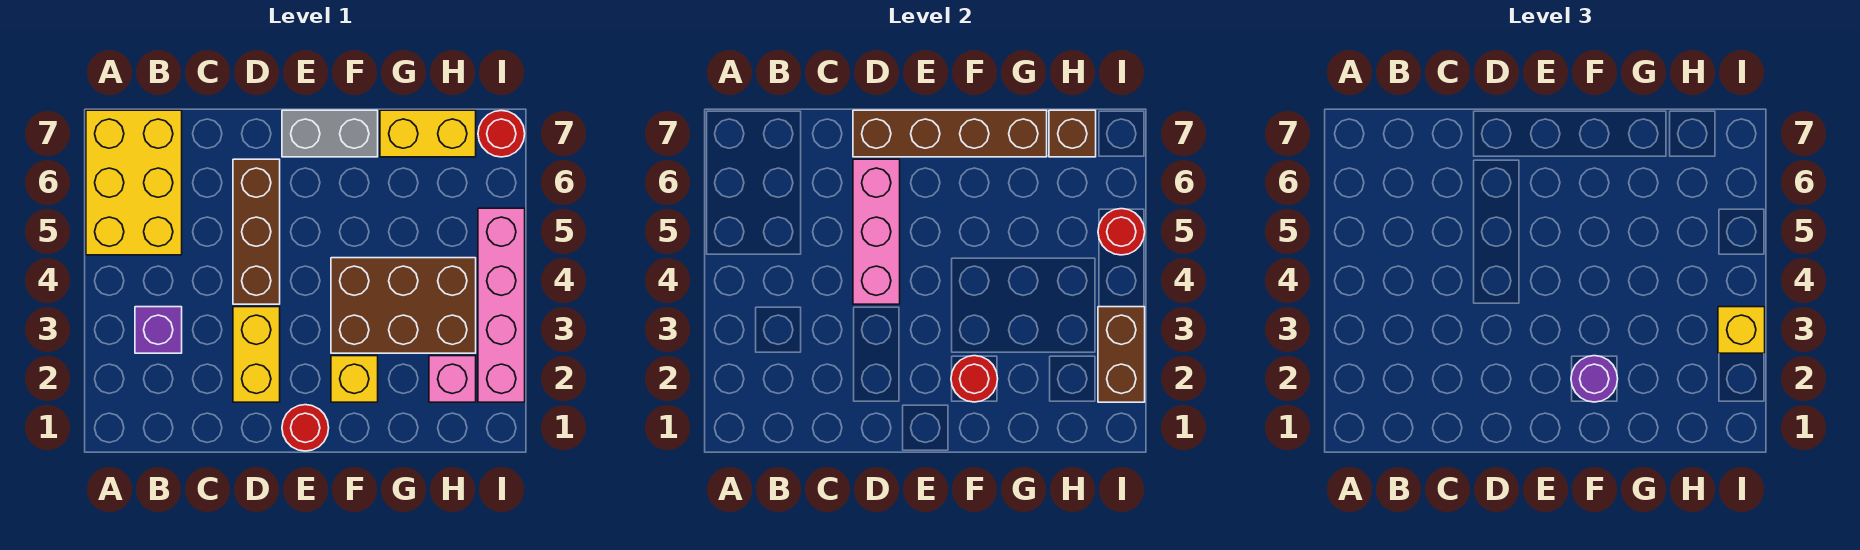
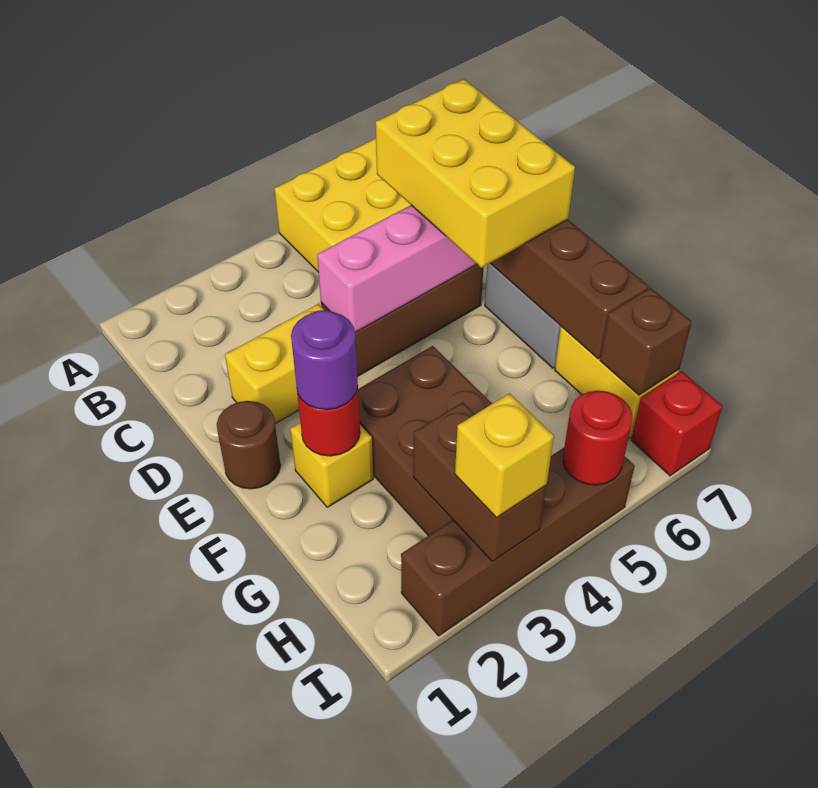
purple brick B3 level 1 -> none
none -> yellow brick C6:E7 level 3
red round brick E1 level 1 -> brown round brick E1 level 1
pink brick H2 level 1 -> none
pink brick I2:I5 level 1 -> brown brick I2:I5 level 1
brown brick I2:I3 level 2 -> brown brick H3:I3 level 2
red round brick I7 level 1 -> red brick I7 level 1

